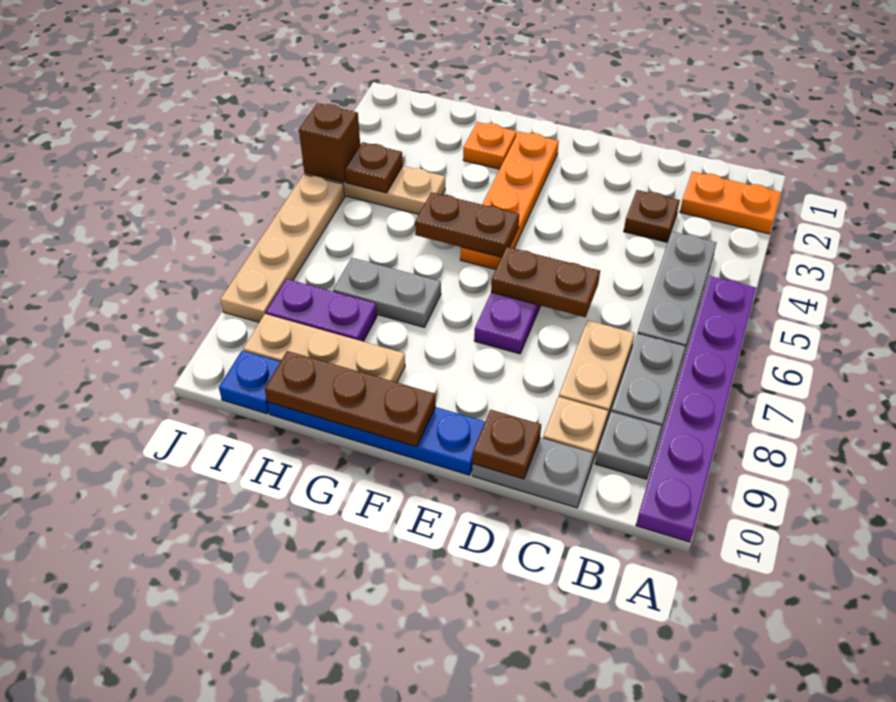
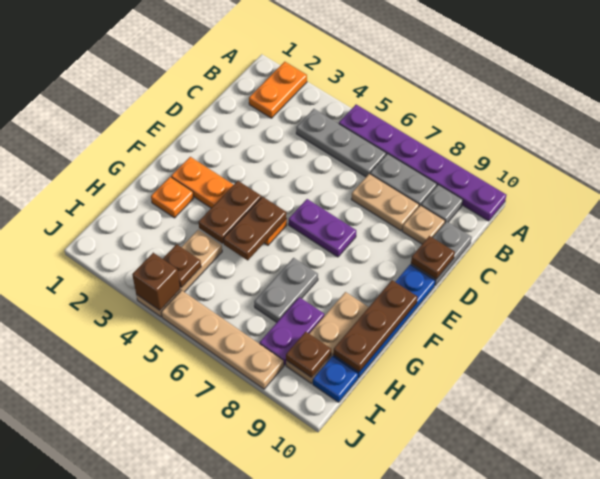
brown plate C3 level 1 -> brown plate I9 level 2
brown plate D6:E6 level 2 -> brown plate F4:G4 level 2

